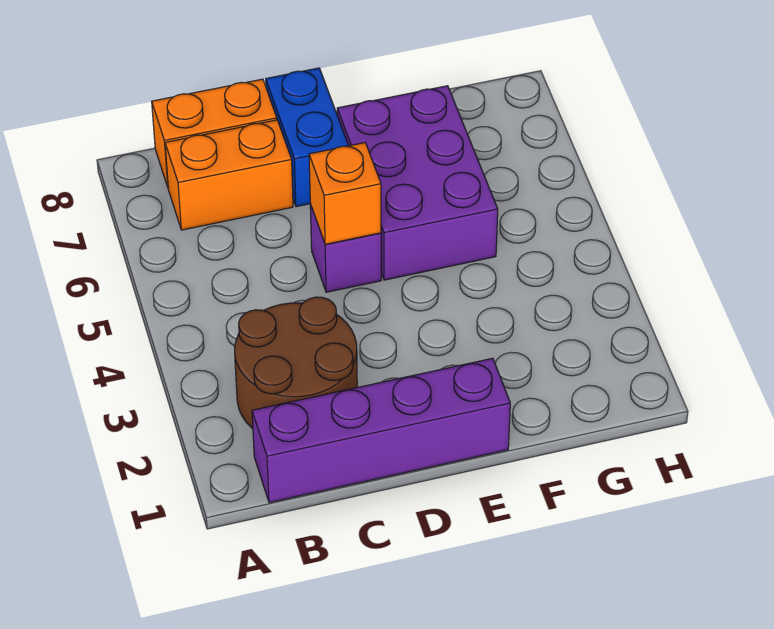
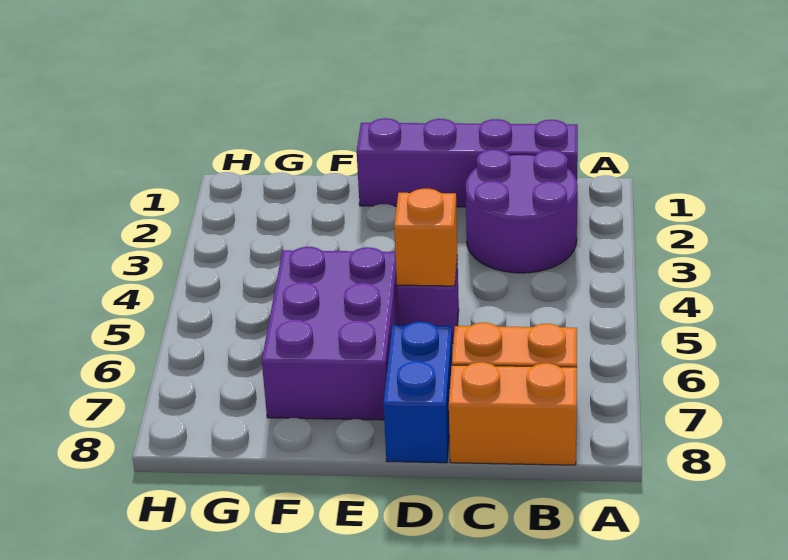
brown round brick B2:C3 level 1 -> purple round brick B2:C3 level 1

